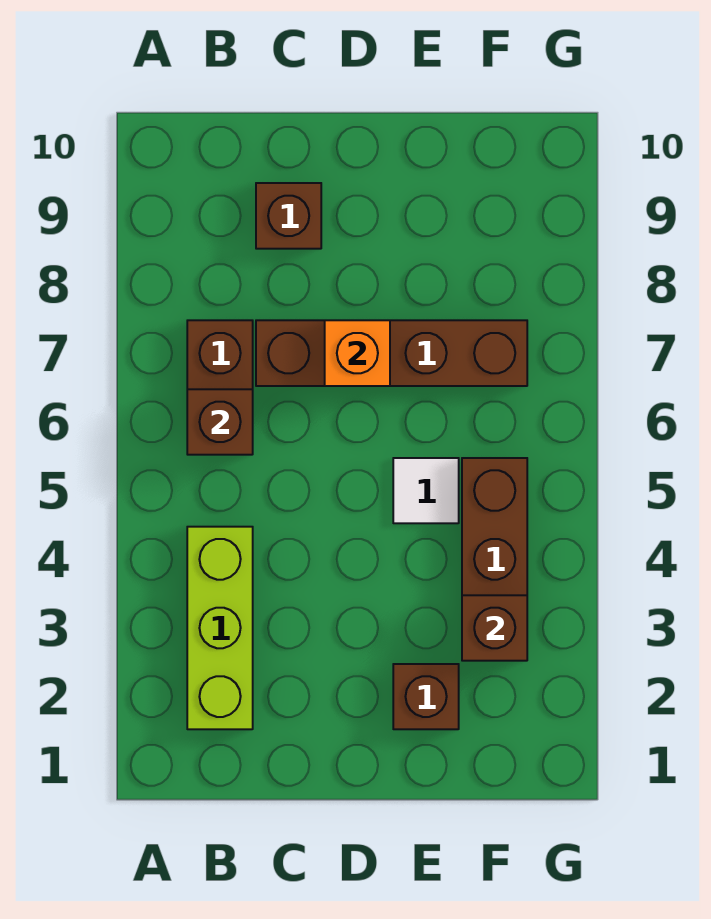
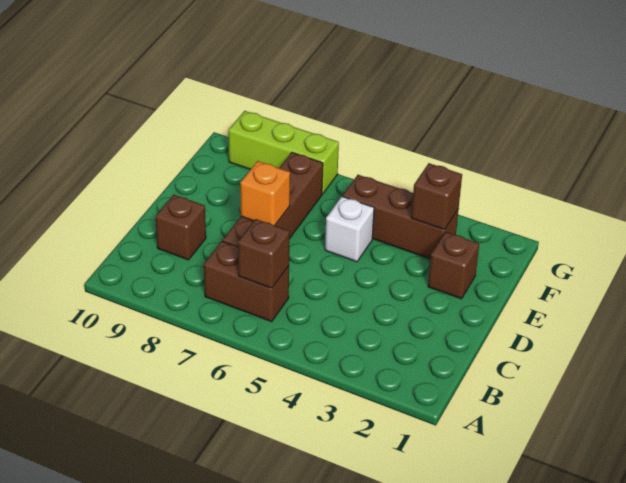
lime brick B2:B4 level 1 -> lime brick G7:G9 level 1
white tile E5 level 1 -> white brick E5 level 1

